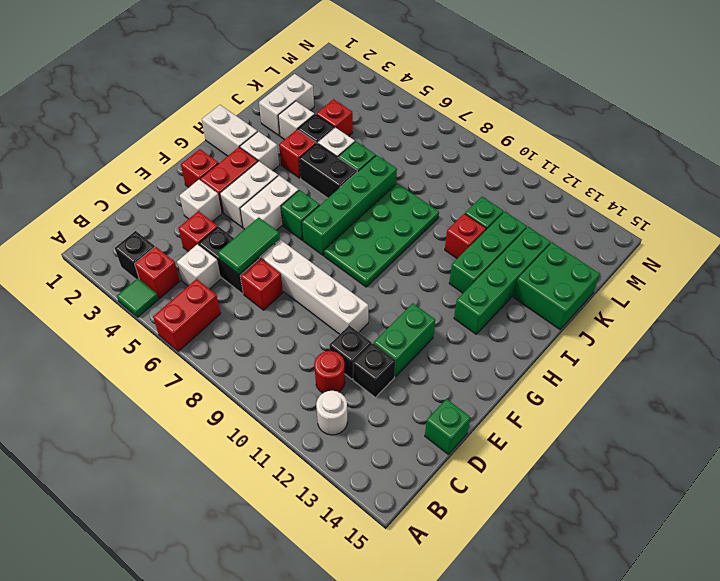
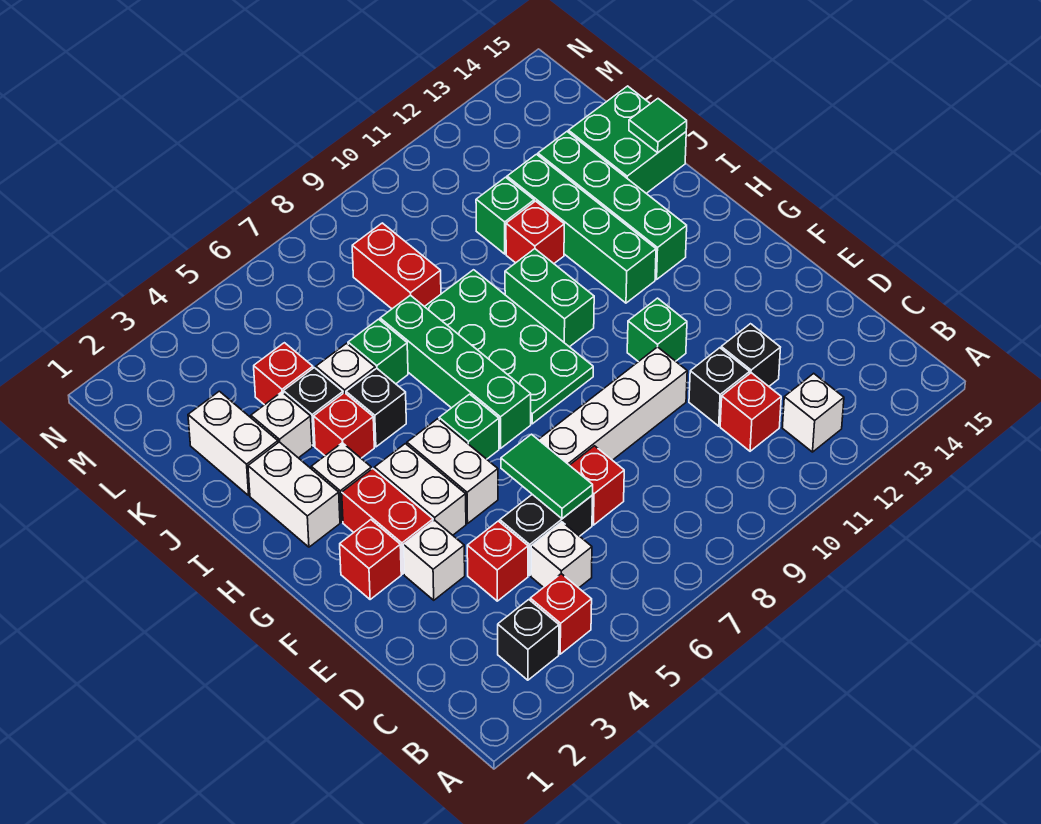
green tile A4 level 1 -> green tile J15 level 2
red brick A6:B6 level 1 -> red brick K8:L8 level 1
white round brick B12 level 1 -> white brick B12 level 1
red round brick C11 level 1 -> red brick C11 level 1
green brick D15 level 1 -> green brick F11 level 1
green brick E12:F12 level 1 -> green brick H10:I10 level 1
white brick H1:H2 level 1 -> white brick H2:I2 level 1
black brick I5:I6 level 1 -> black brick I5 level 1
green brick I12:K12 level 1 -> green brick H12:K12 level 1

